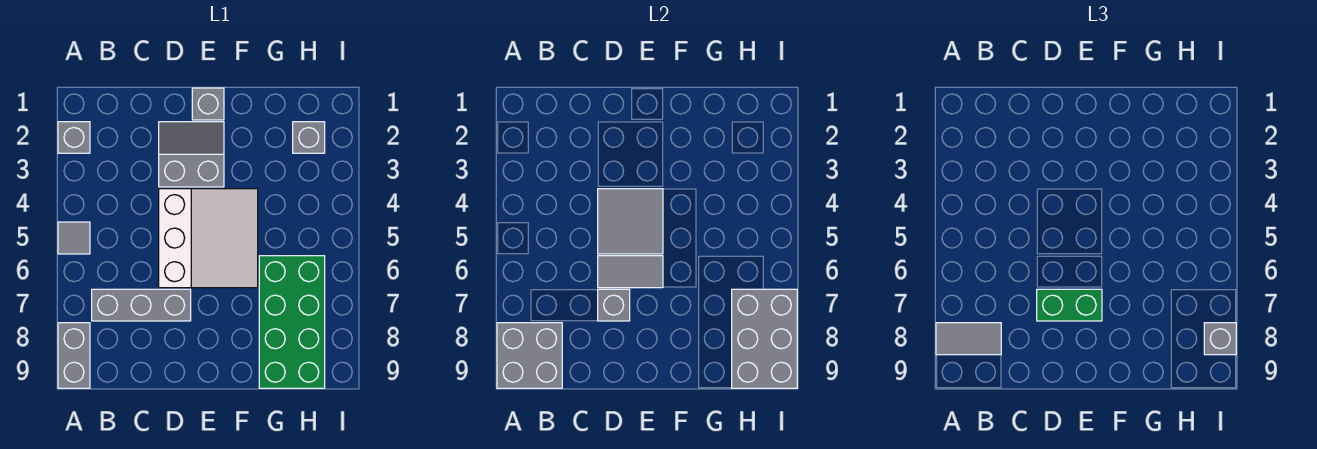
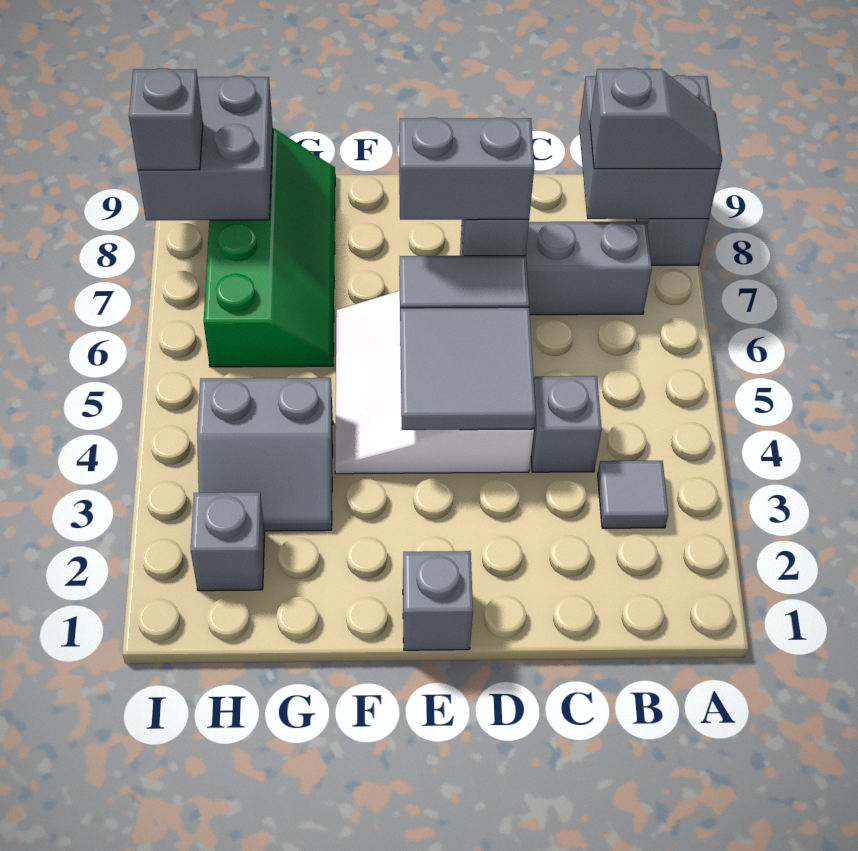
grey brick A2 level 1 -> grey brick C4 level 1
grey tile A5 level 1 -> grey tile B3 level 1
grey tile A8:B8 level 3 -> grey slope A8:B8 level 3 top B
grey slope D2:E3 level 1 top 3 -> grey slope G3:H4 level 1 top 4
green brick D7:E7 level 3 -> grey brick D7:E7 level 3
green brick G6:H9 level 1 -> green slope G6:H9 level 1 top H
grey brick H7:I9 level 2 -> grey brick H8:I9 level 2

